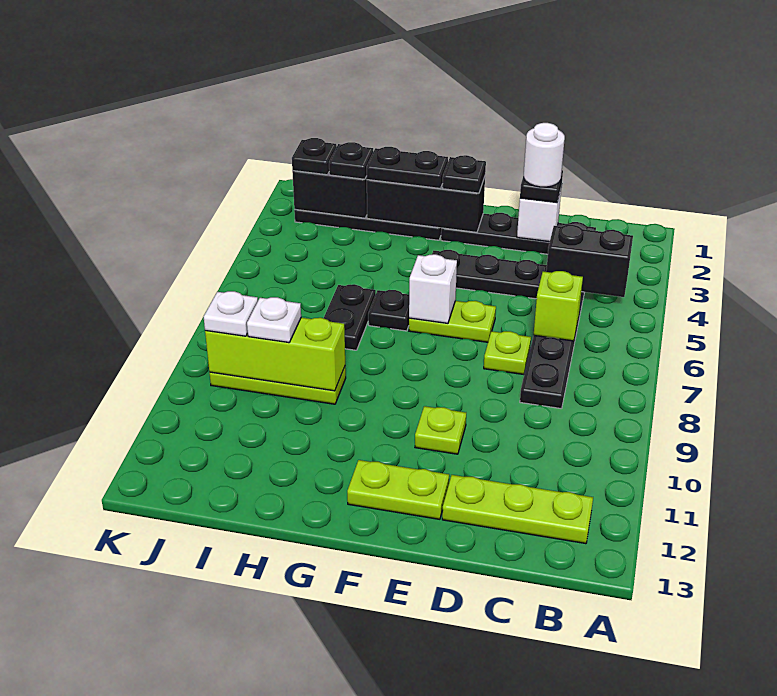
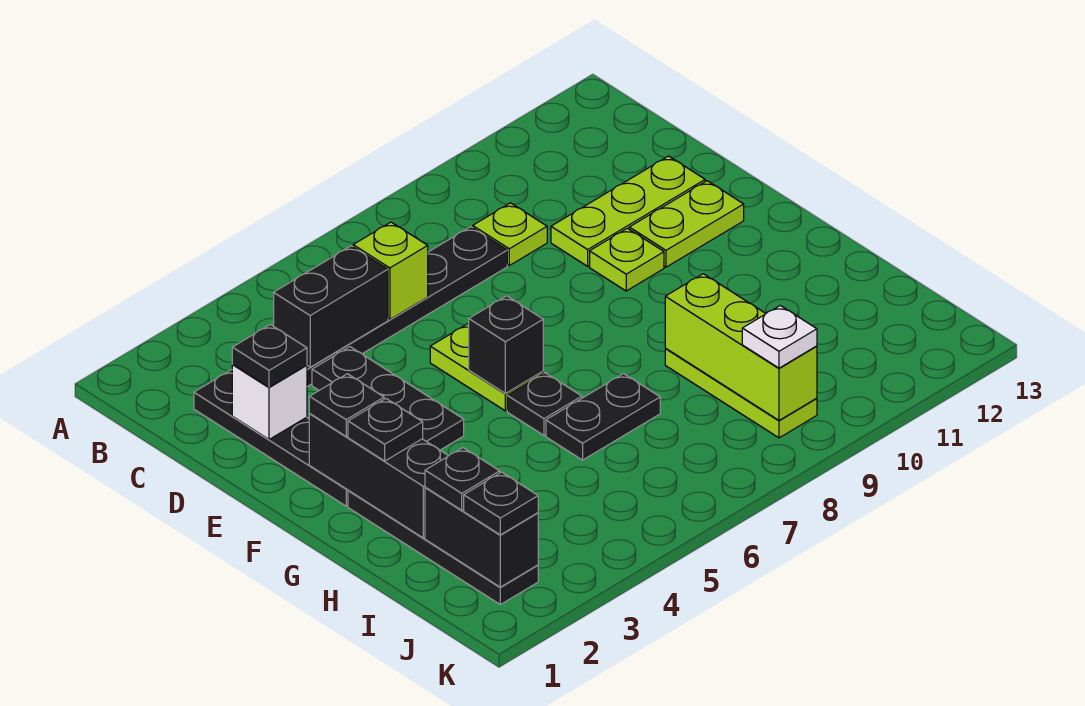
black brick B4:C4 level 2 -> black brick C4:C5 level 2
lime plate B12:D12 level 1 -> lime plate D10:D12 level 1
white round brick D2 level 4 -> none
lime plate D7 level 1 -> lime plate C9 level 1
lime plate E12:F12 level 1 -> lime plate E11:E12 level 1
white brick F6 level 2 -> black brick F6 level 2
black plate G2:H2 level 3 -> black plate G2 level 3
white plate I9 level 3 -> none

